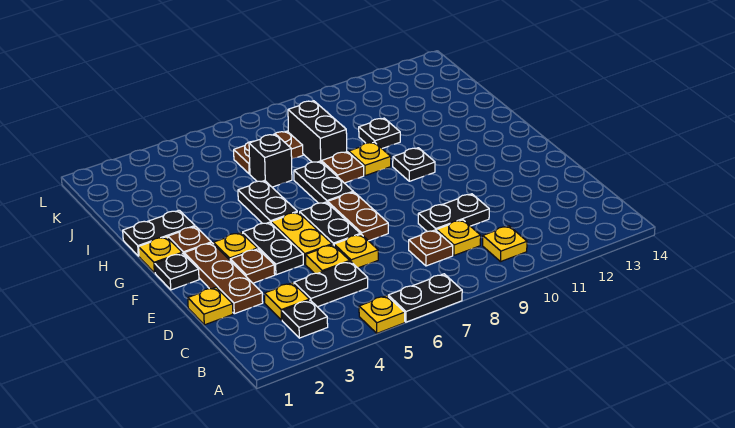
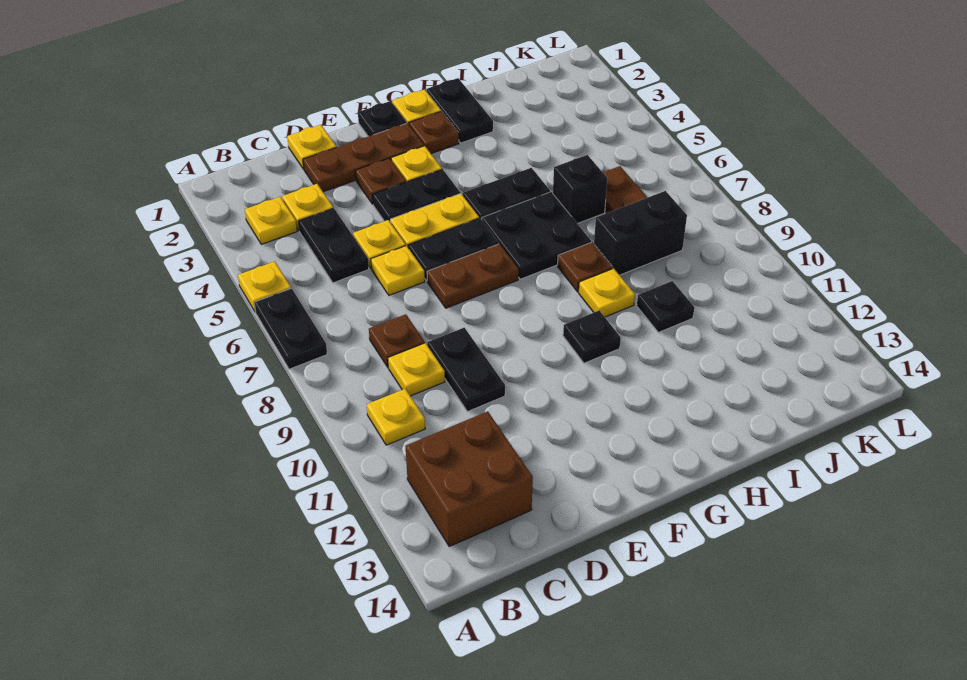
black plate B3 level 1 -> yellow plate B3 level 1
none -> brown brick B12:C13 level 1
black plate G7:H7 level 1 -> black plate G6:H7 level 1

